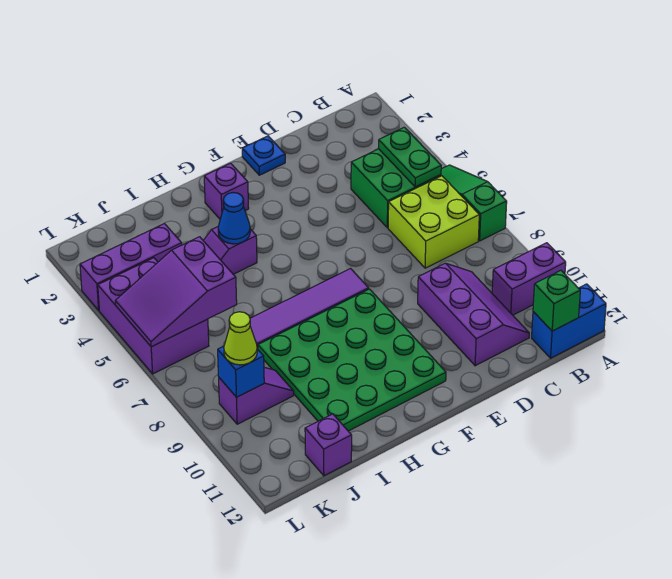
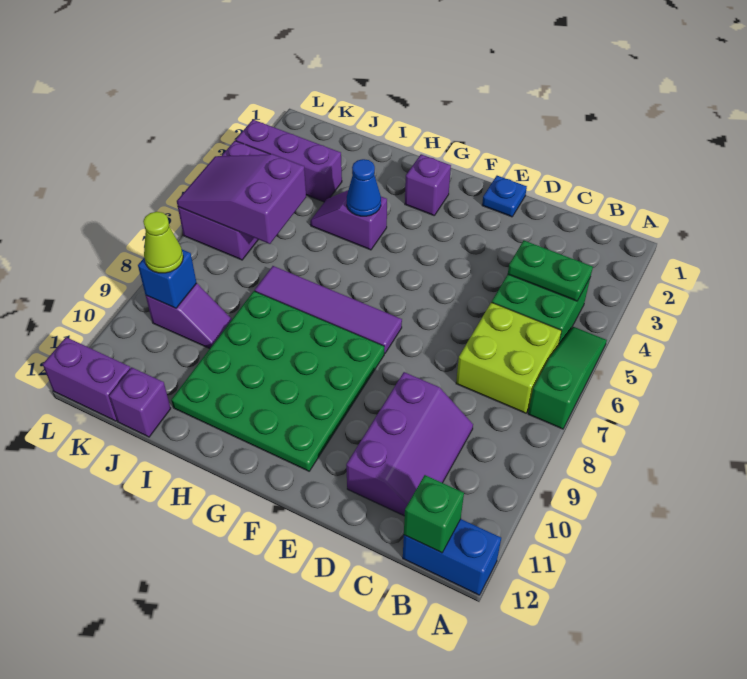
purple brick A10:B10 level 1 -> purple brick K12:L12 level 1
green plate B4:B5 level 2 -> green plate B4:C4 level 2

